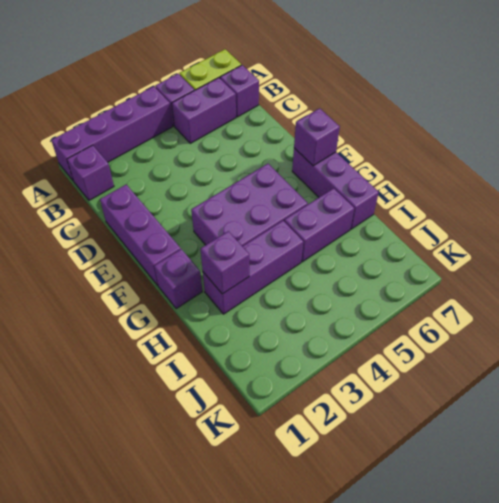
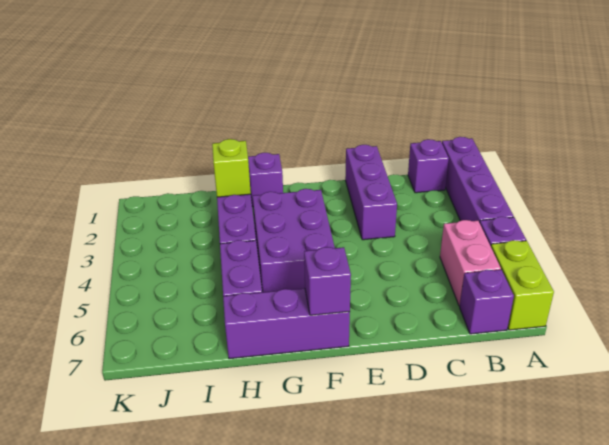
purple brick B5:B6 level 1 -> pink brick B5:B6 level 1
purple brick D1:F1 level 1 -> purple brick D1:D3 level 1
purple brick H2 level 2 -> lime brick H2 level 2

